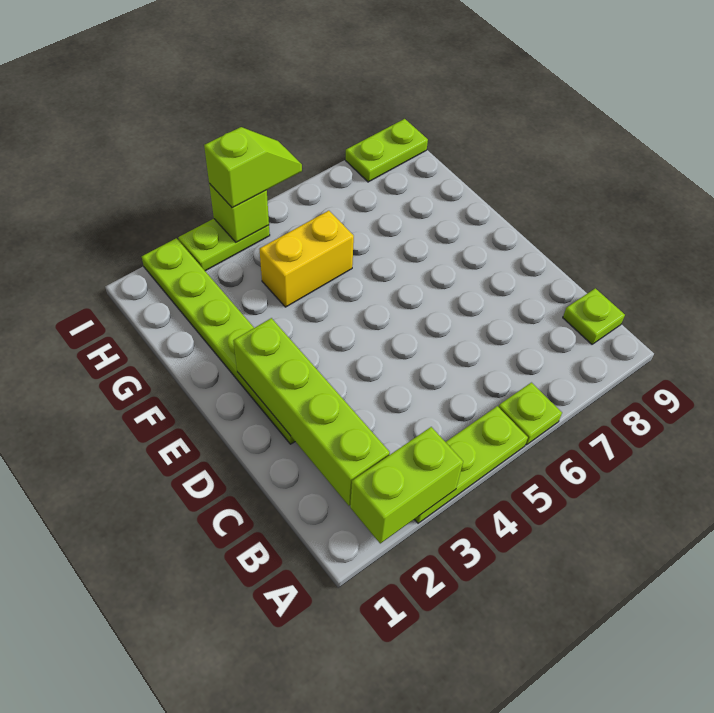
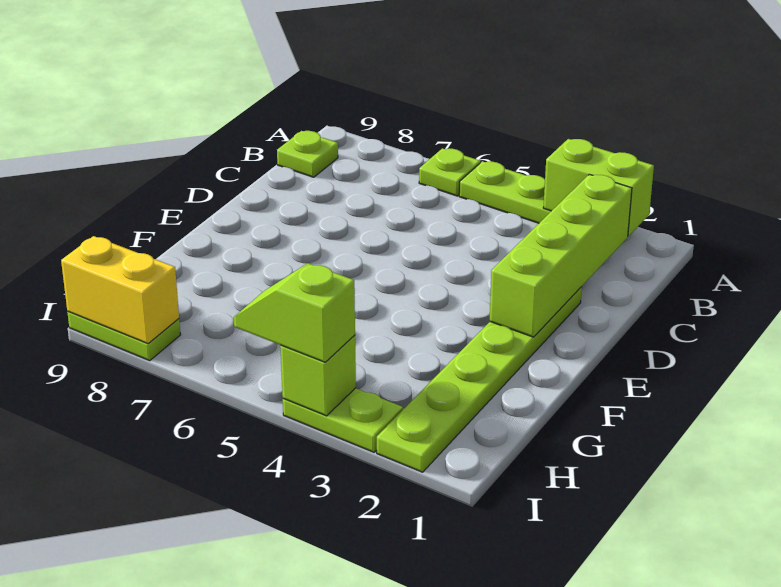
yellow brick G4:G5 level 1 -> yellow brick I8:I9 level 2

